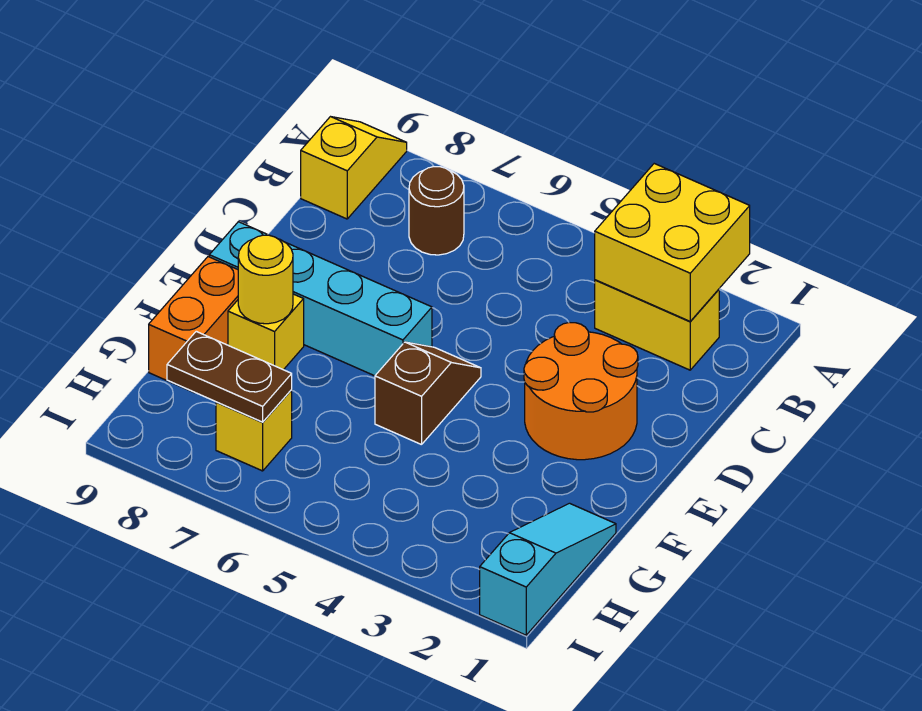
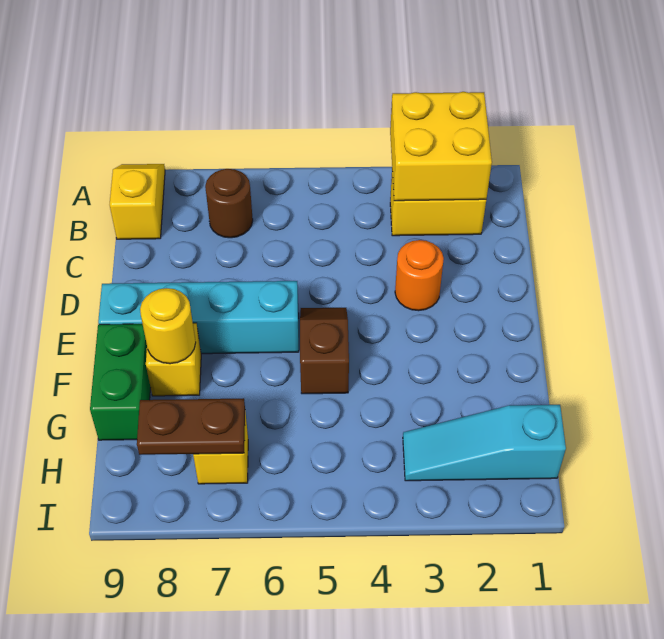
orange round brick D2:E3 level 1 -> orange round brick D3 level 1
orange brick F9:G9 level 1 -> green brick F9:G9 level 1
cyan slope G1:I1 level 1 top I -> cyan slope H1:H3 level 1 top 1

